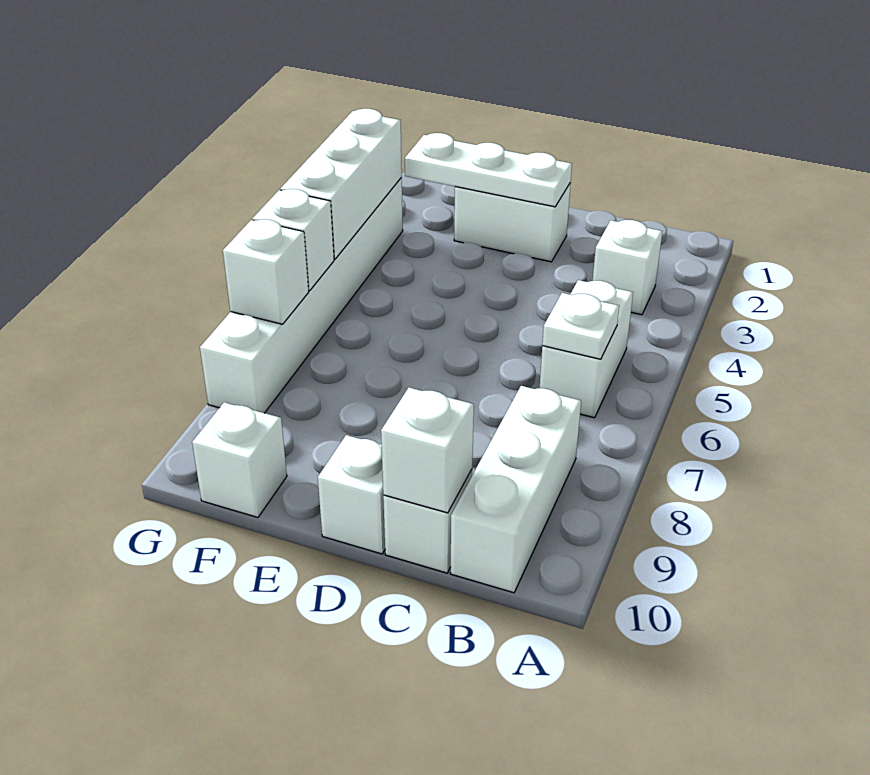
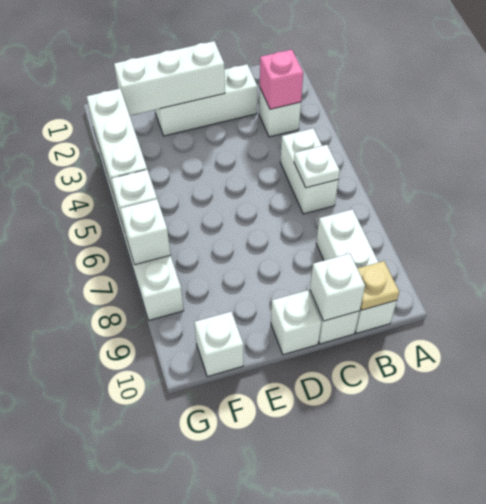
none -> pink brick B3 level 2
none -> tan plate B10 level 2
white brick D2:E2 level 1 -> white brick C2:E2 level 1
white plate D2:F2 level 2 -> white brick D2:F2 level 2

